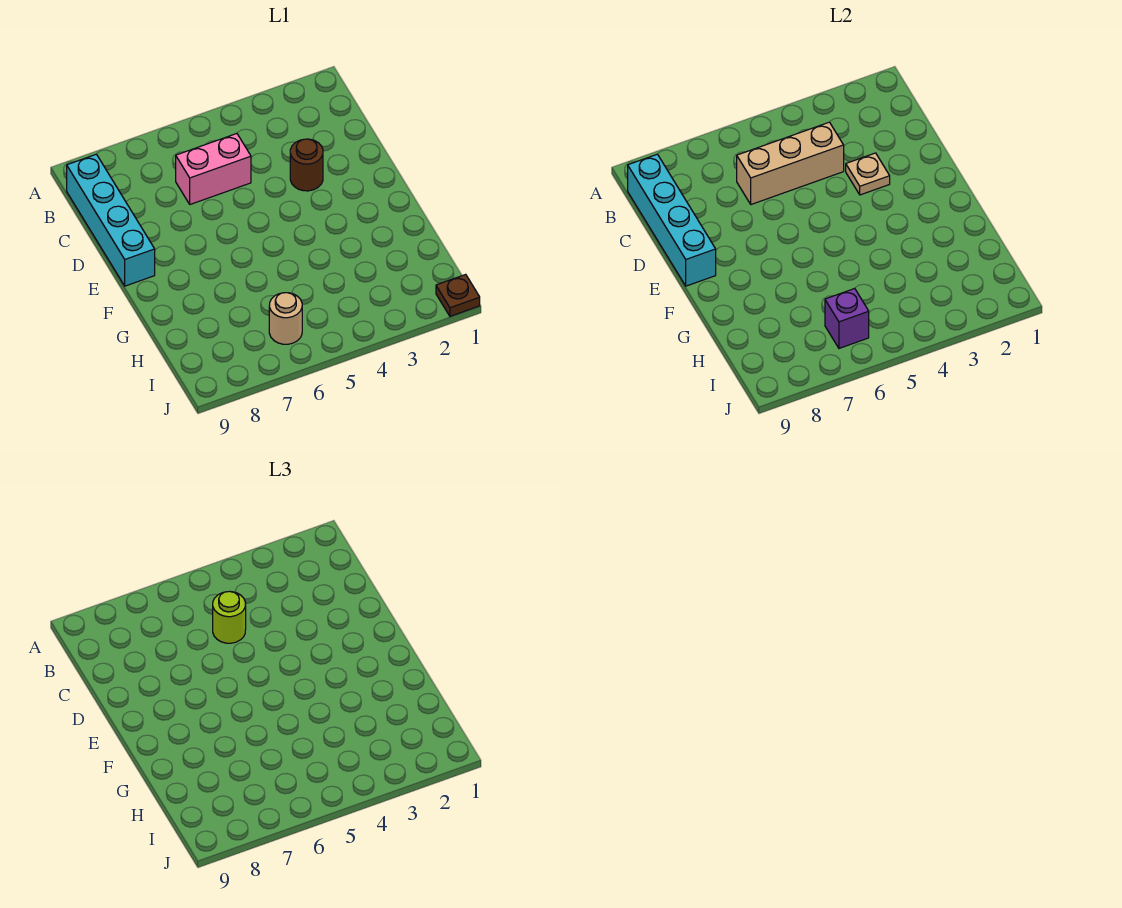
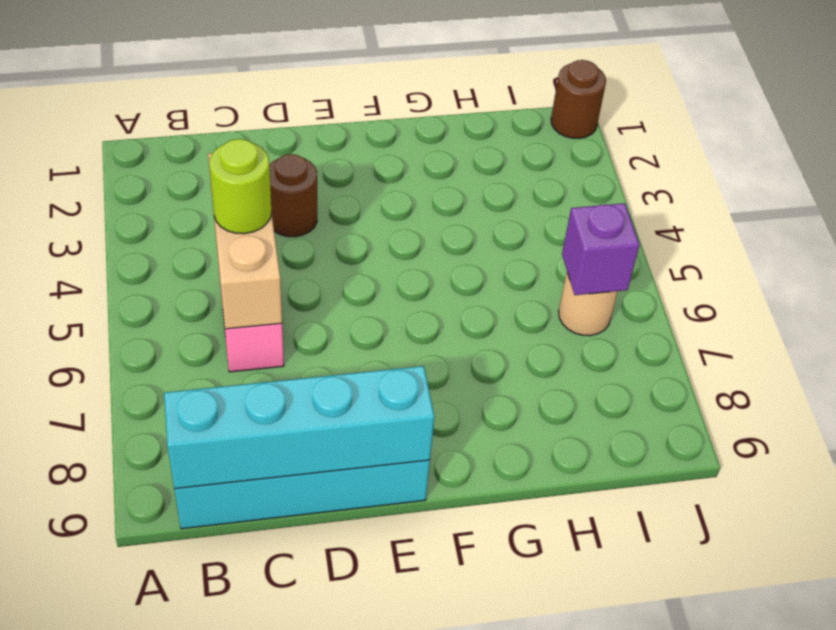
tan plate D3 level 2 -> none
brown plate J1 level 1 -> brown round brick J1 level 1

